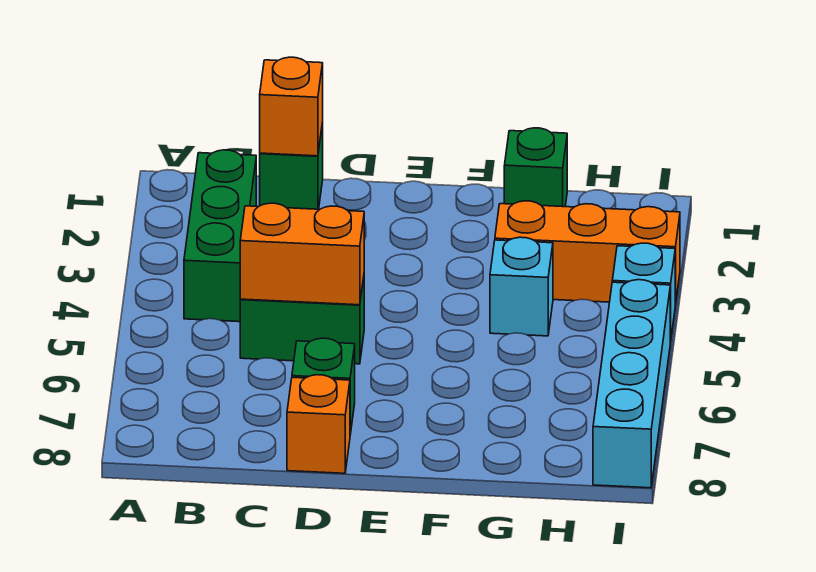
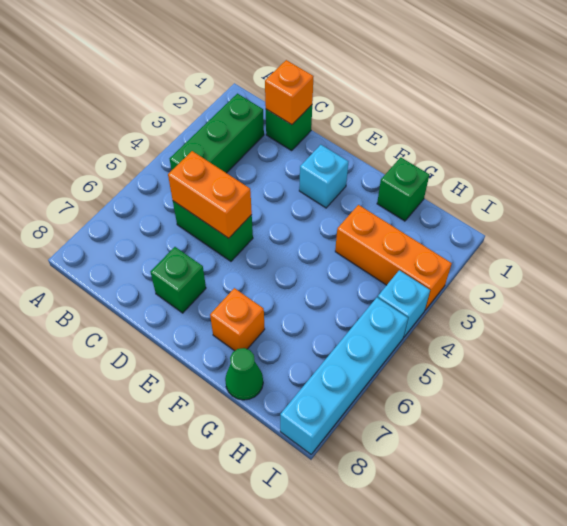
orange brick D8 level 1 -> orange brick F7 level 1
cyan brick G4 level 1 -> cyan brick E2 level 1
none -> green cone G8 level 1

